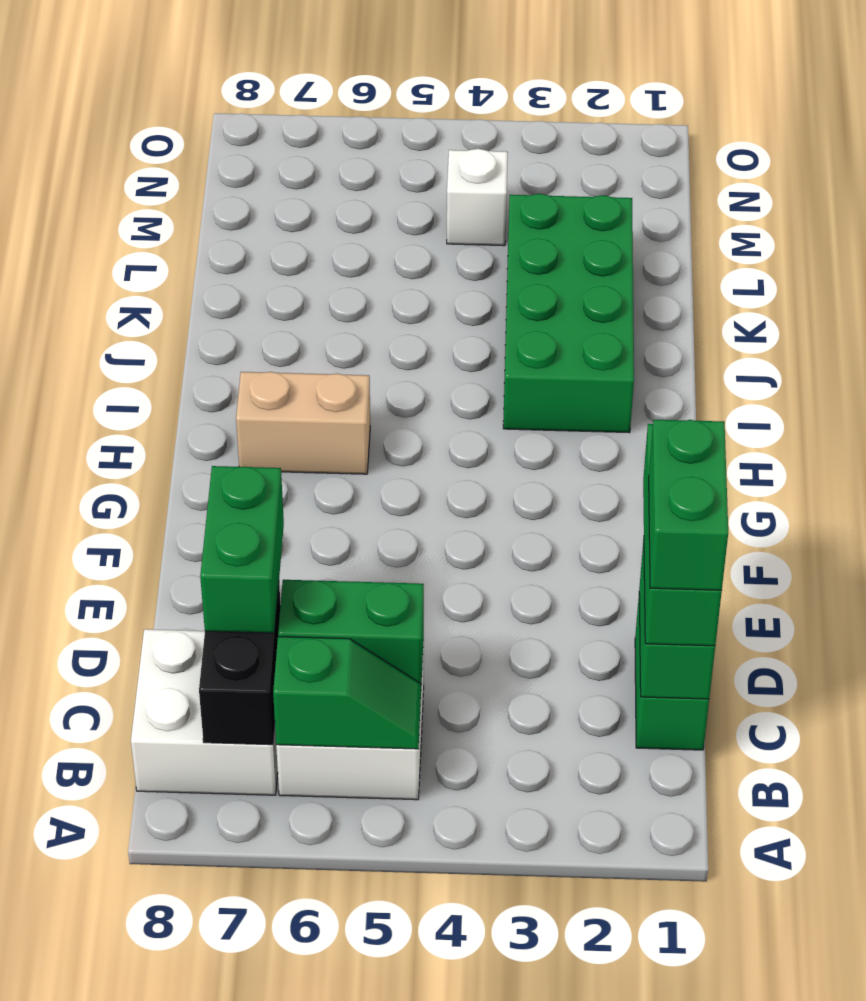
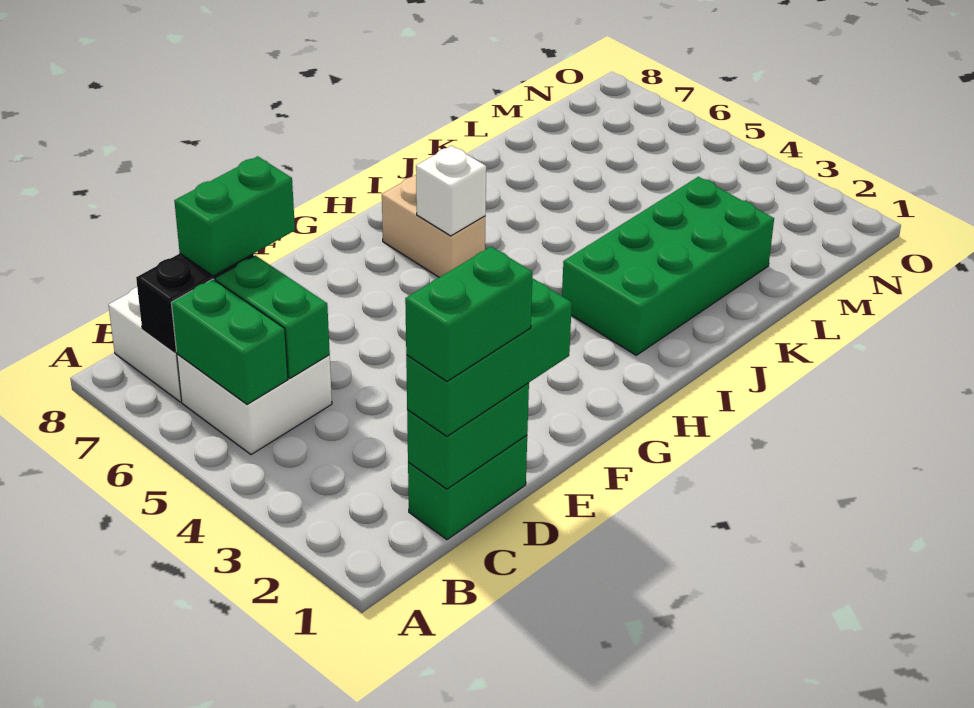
green slope B5:B6 level 2 top 6 -> green brick B5:B6 level 2
white brick M4 level 1 -> white brick H6 level 2

